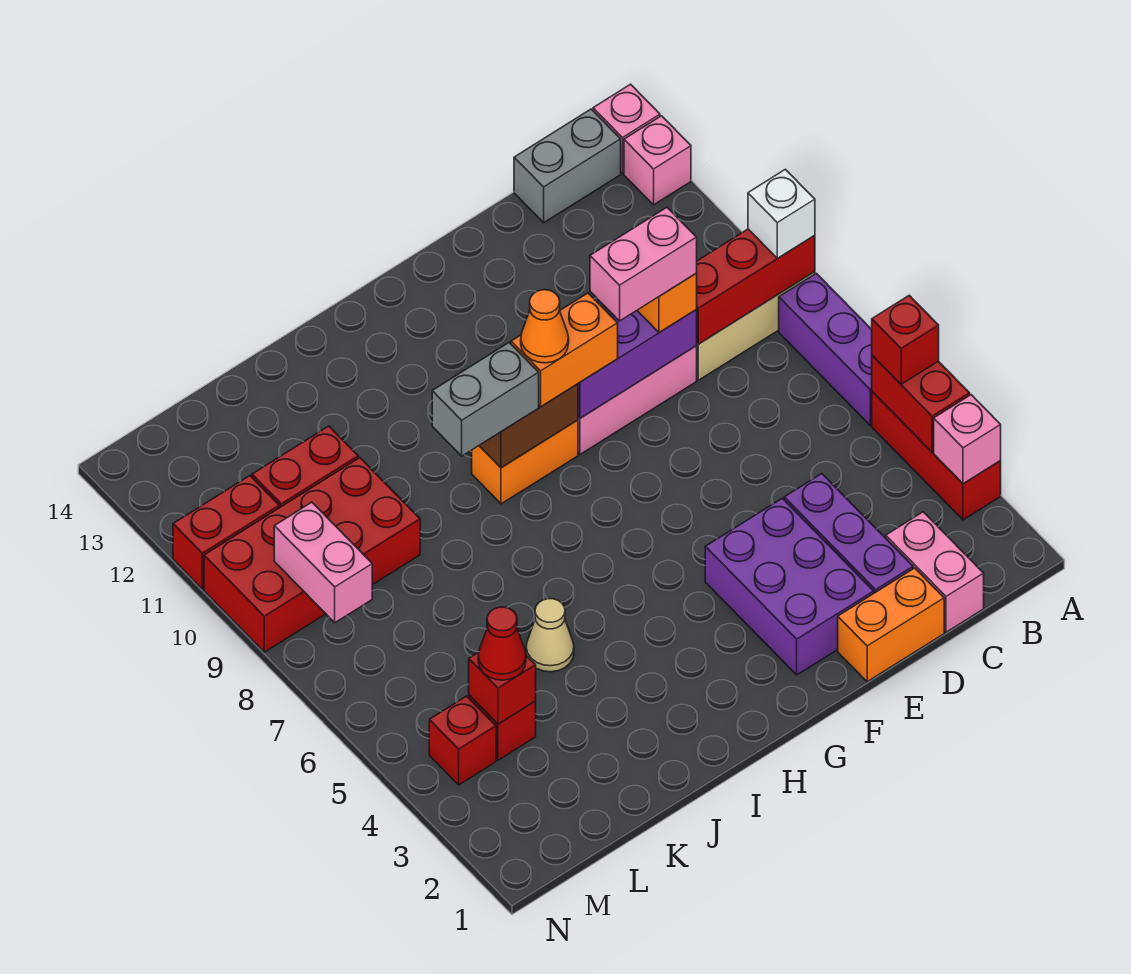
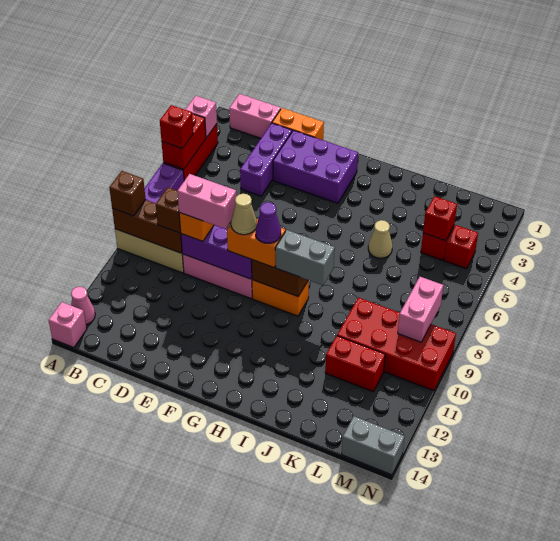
red brick A9:C9 level 2 -> brown brick A9:C9 level 2
white brick A9 level 3 -> brown brick A9 level 3
pink brick A13 level 1 -> pink cone A13 level 1
grey brick B14:C14 level 1 -> grey brick M14:N14 level 1
pink brick C1:C2 level 1 -> pink brick B1:C1 level 1
none -> brown brick C9 level 3
purple brick E2:F4 level 1 -> purple brick E2:G3 level 1
none -> tan cone F9 level 4
orange cone G9 level 4 -> purple cone G9 level 4
red cone L4 level 3 -> none
red brick M11:N11 level 1 -> none

